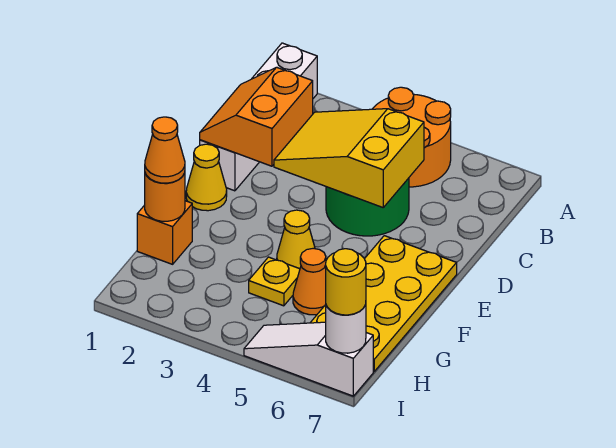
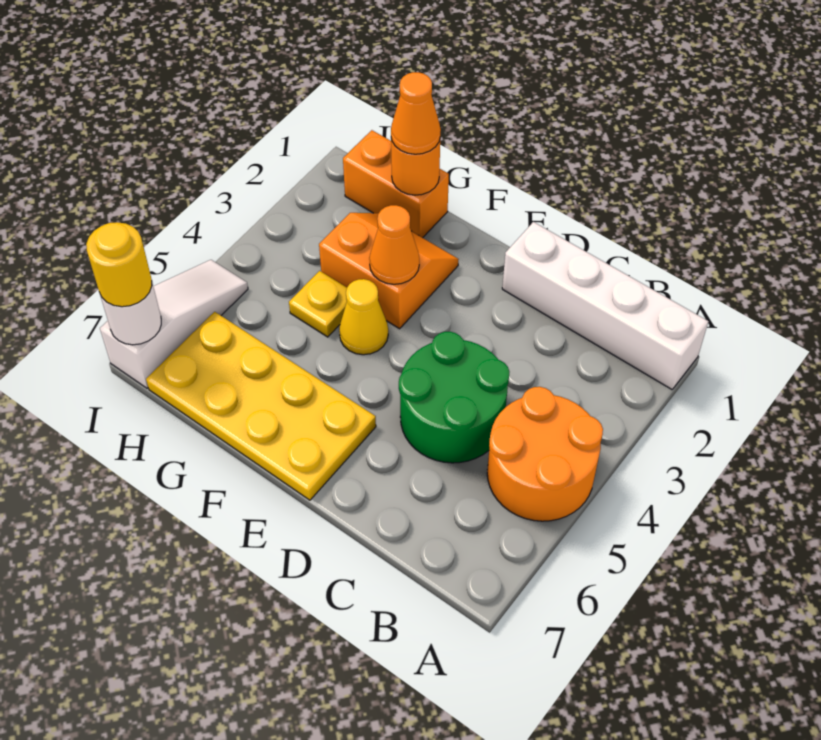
orange slope C1:D2 level 2 top 2 -> orange slope F2:G3 level 1 top 3
yellow slope C3:D5 level 2 top 5 -> none
yellow cone E1 level 1 -> none
orange brick G1 level 1 -> orange brick G1:H1 level 1
orange cone G5 level 1 -> orange cone F3 level 2

